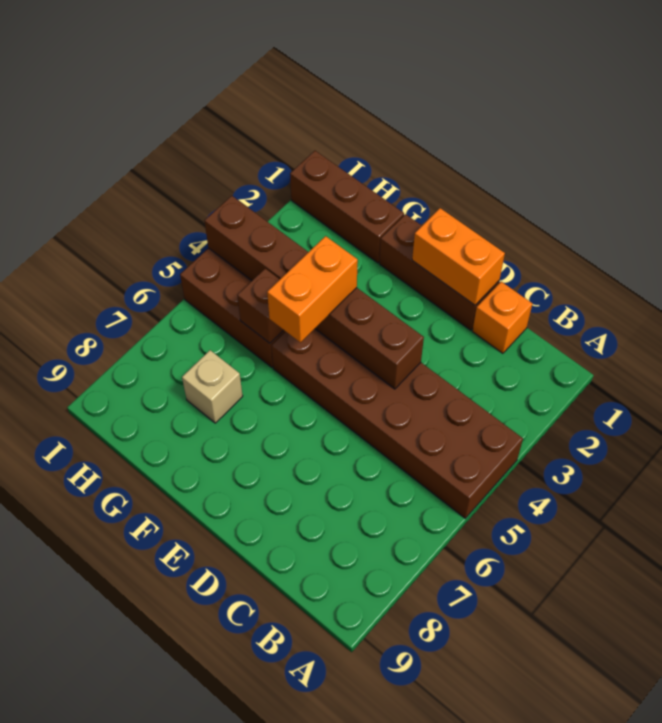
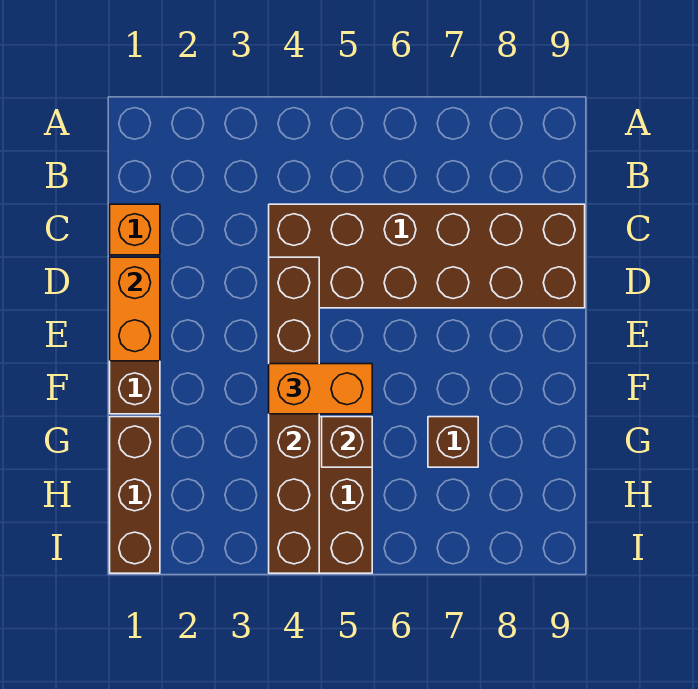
brown brick A4:F5 level 1 -> brown brick C4:D9 level 1
tan brick G7 level 1 -> brown brick G7 level 1

